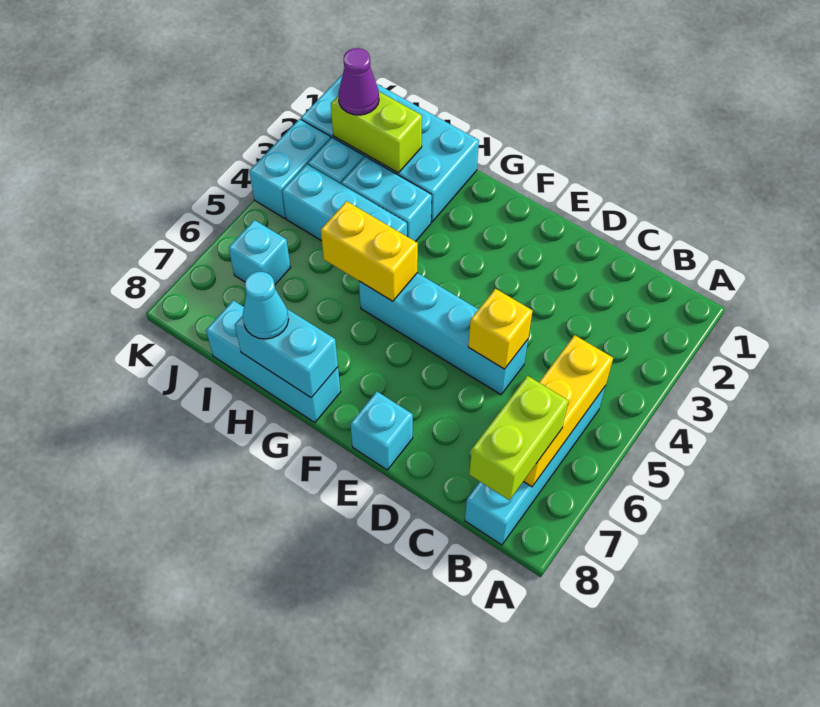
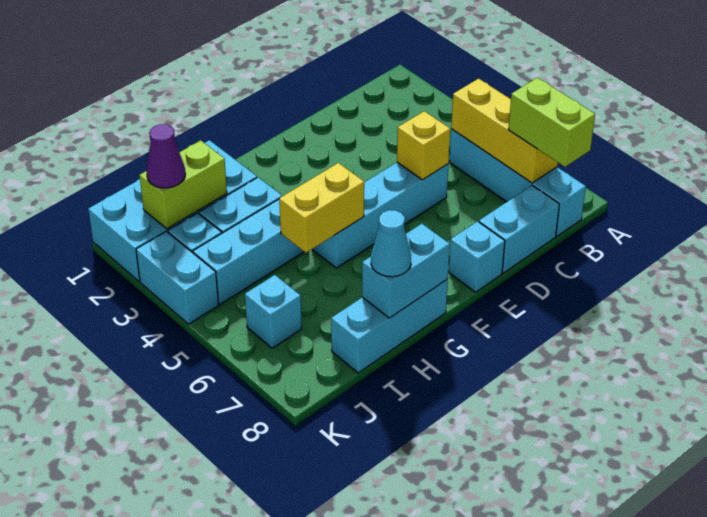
none -> cyan brick C8:D8 level 1

